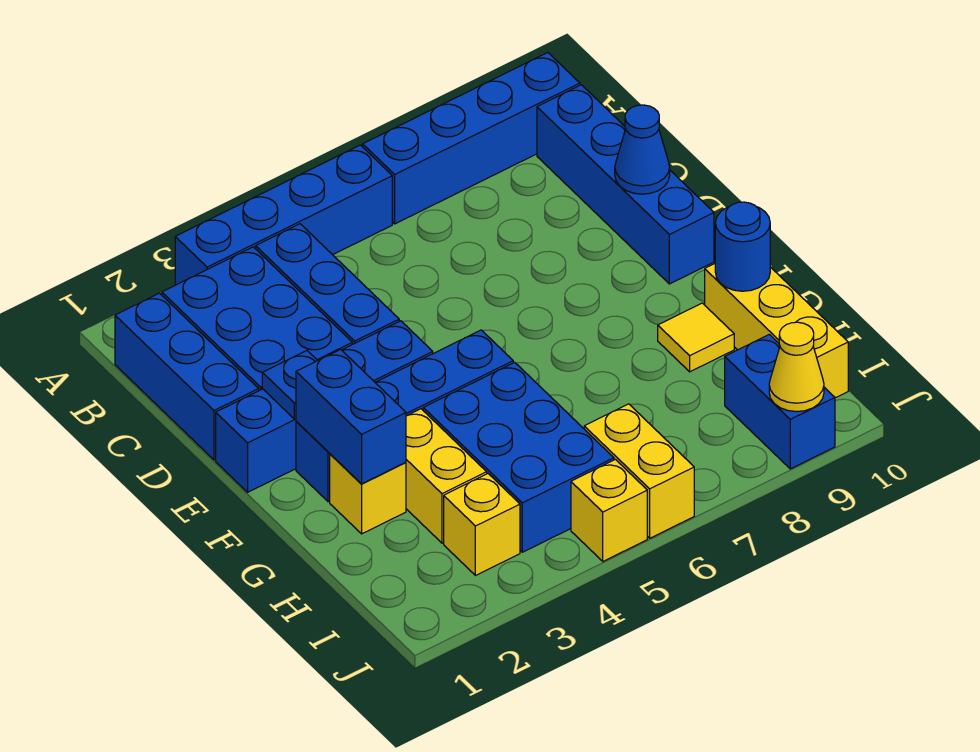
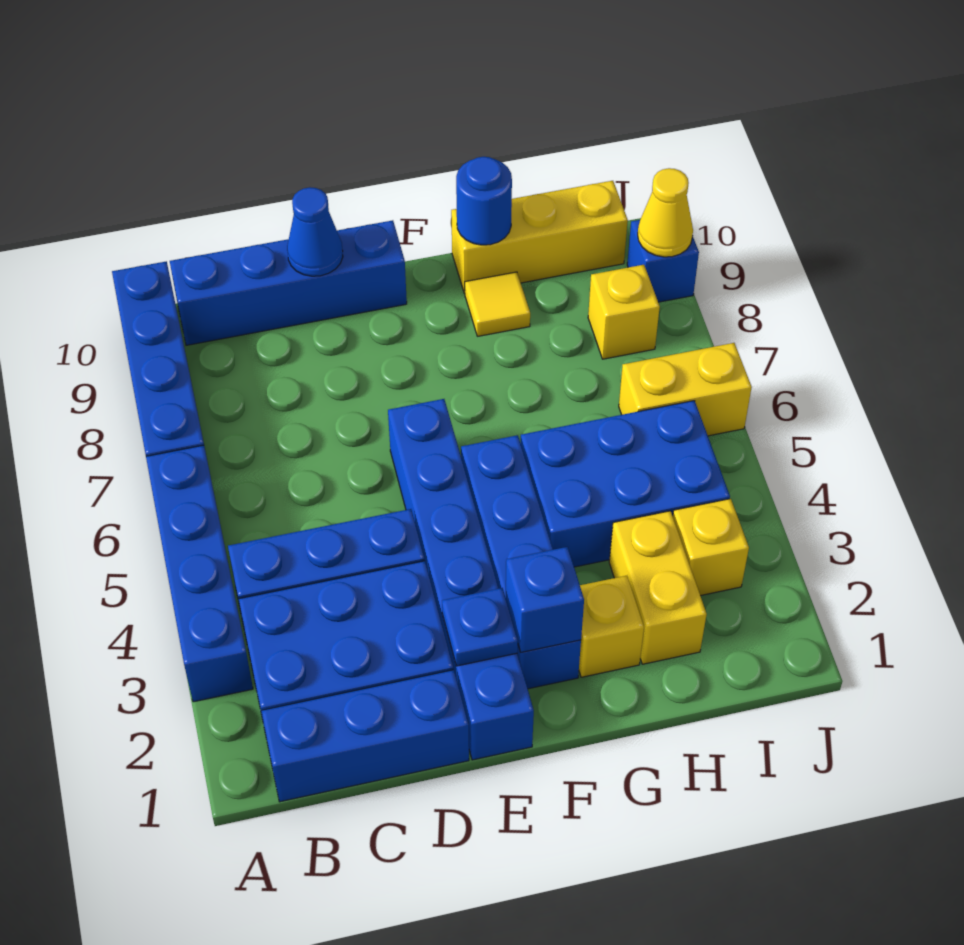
blue brick E1:E4 level 1 -> blue brick E1:E6 level 1
blue brick F2:G2 level 2 -> blue brick F2 level 2
yellow brick G3:H3 level 1 -> yellow brick H2:H3 level 1
blue brick I9:J9 level 1 -> blue brick J9 level 1
yellow brick J5 level 1 -> yellow brick I8 level 1

